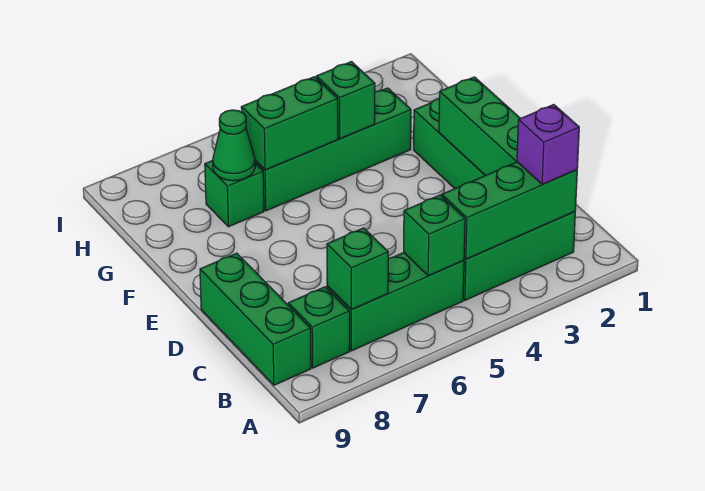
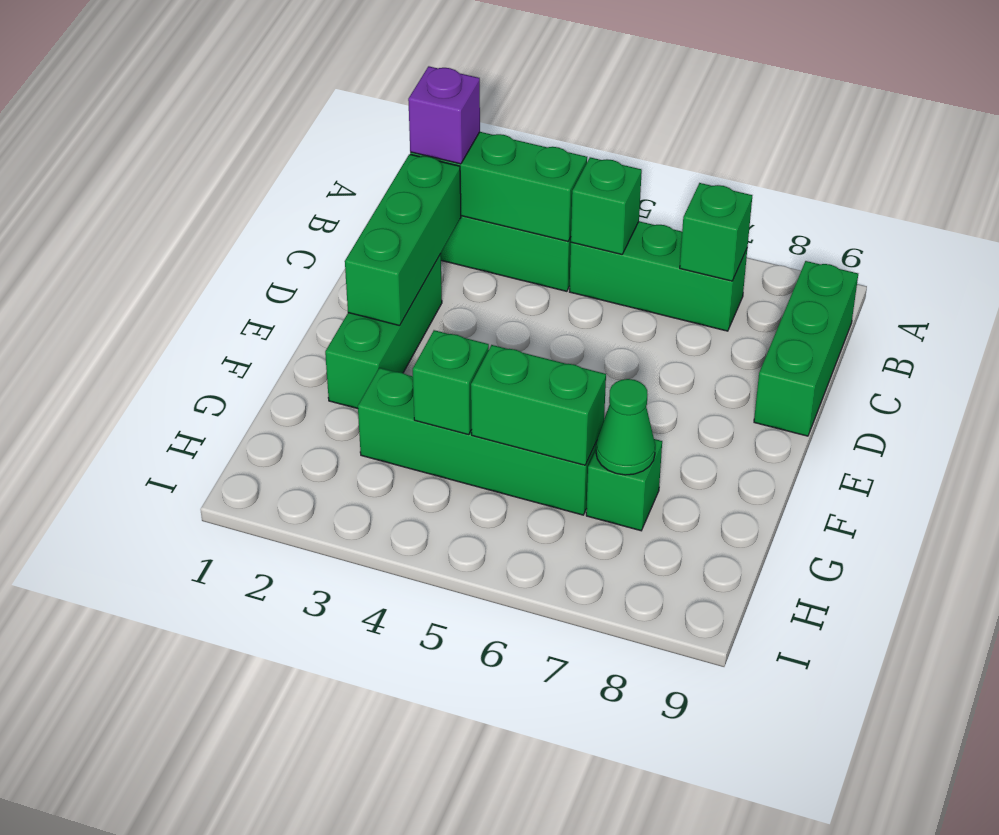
green brick B8 level 1 -> none

